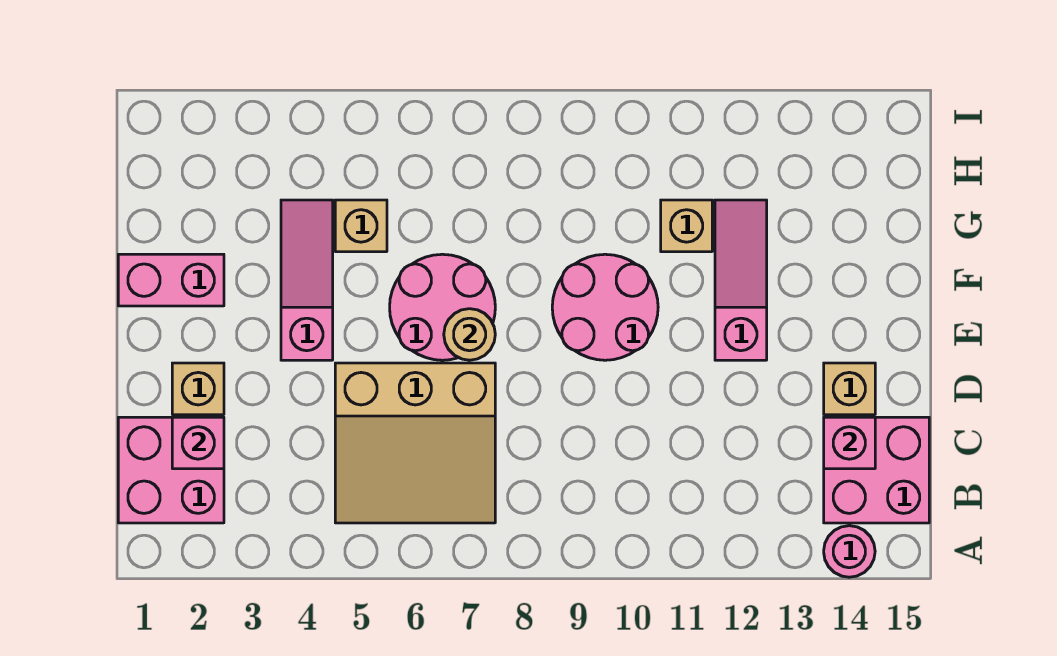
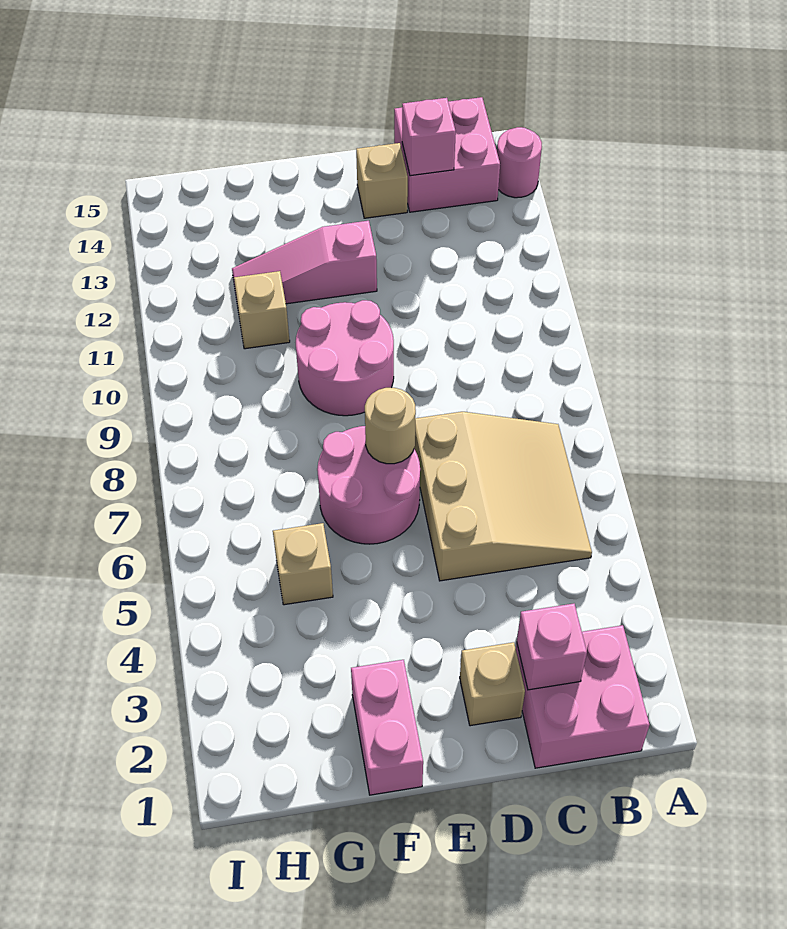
pink slope E4:G4 level 1 top E -> none

